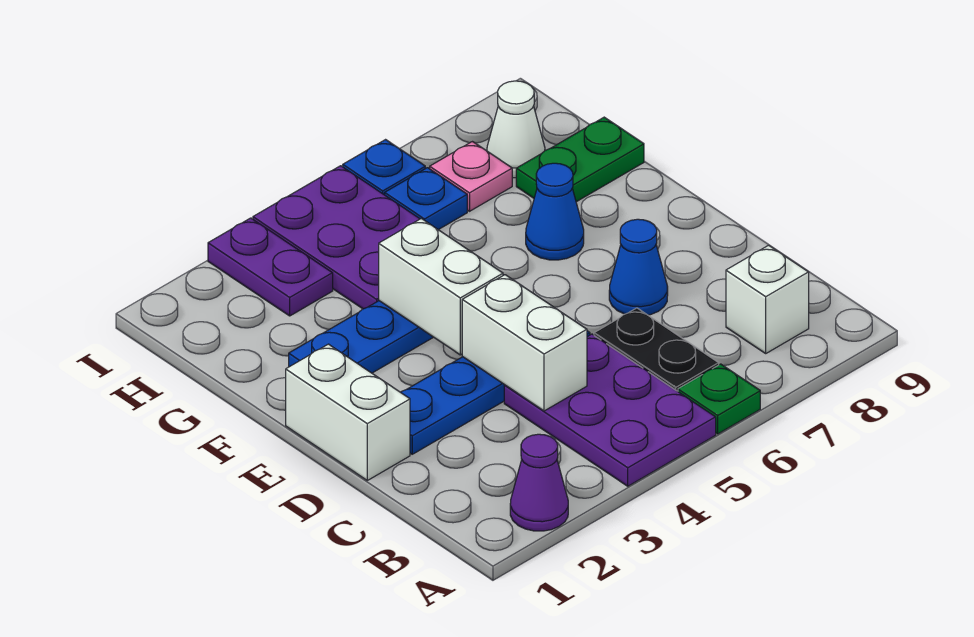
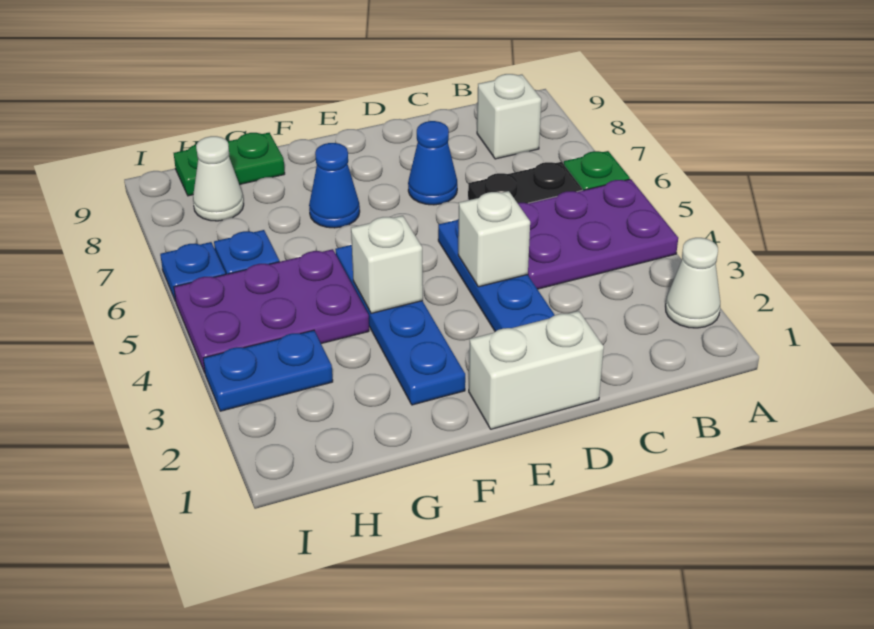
purple cone A2 level 1 -> white cone A2 level 1
white brick C4:D4 level 2 -> white brick D4 level 2
white brick E4:F4 level 2 -> white brick F4 level 2
green plate G8:G9 level 1 -> green plate G9:H9 level 1
purple plate H3:I3 level 1 -> blue plate H3:I3 level 1
pink plate H7 level 1 -> none

